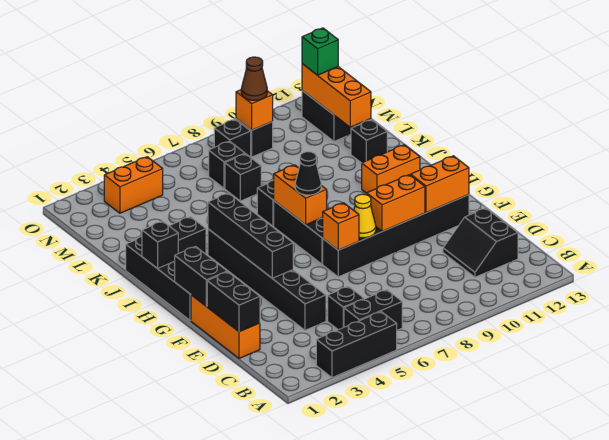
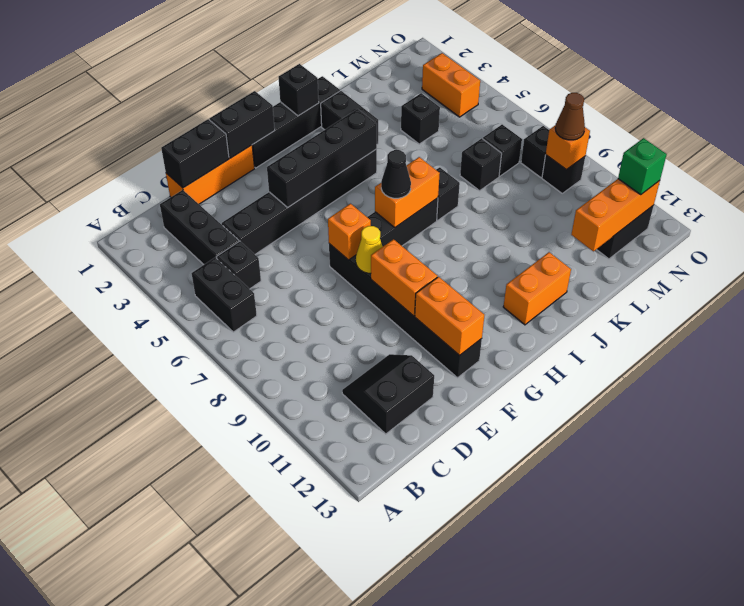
black brick A3:A5 level 1 -> black brick C2:C4 level 1
orange brick I11:I12 level 1 -> orange brick I12:J12 level 1
black brick K12 level 1 -> black brick L4 level 1

